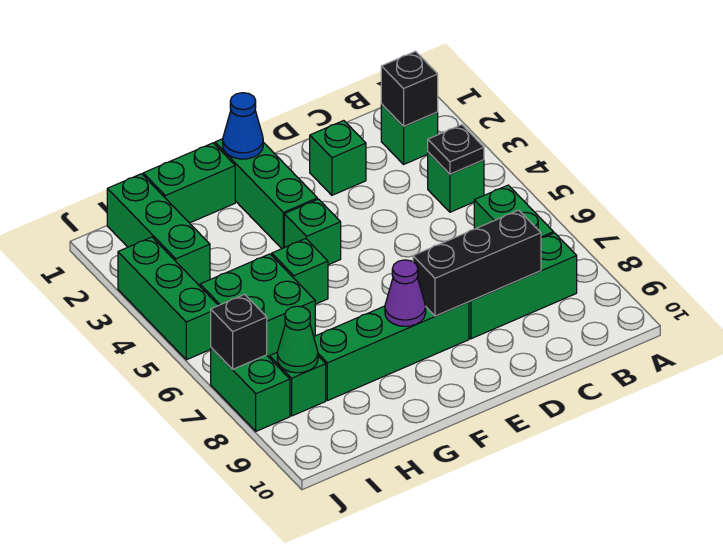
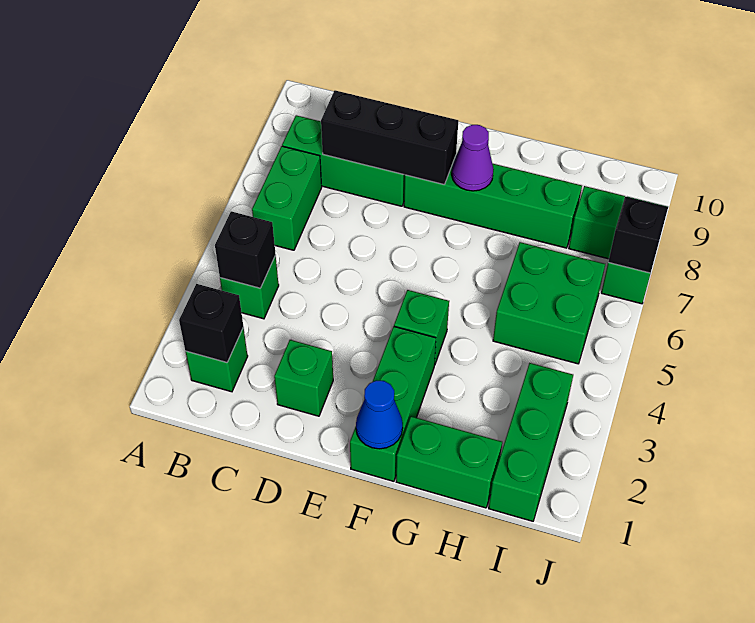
black plate B4 level 2 -> black brick B4 level 2
green brick G5 level 1 -> none
green cone I8 level 2 -> none
green brick J3:J5 level 1 -> none

